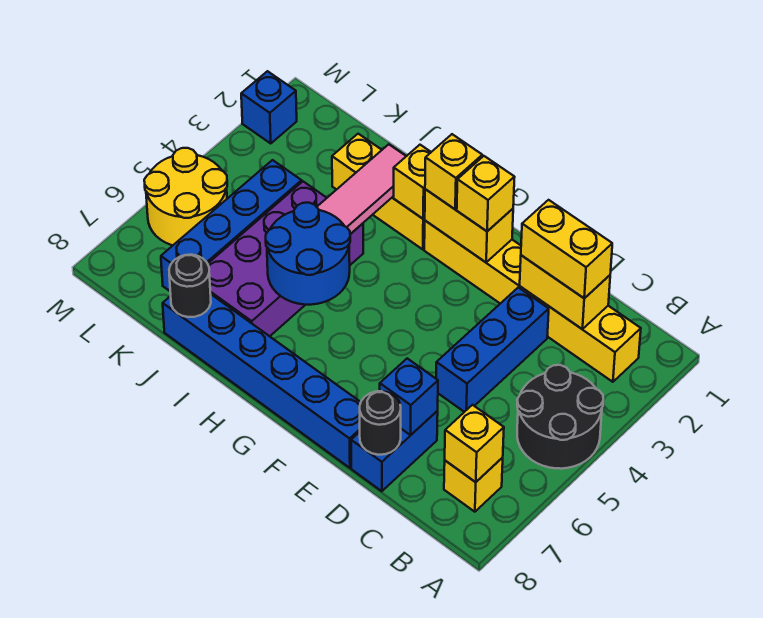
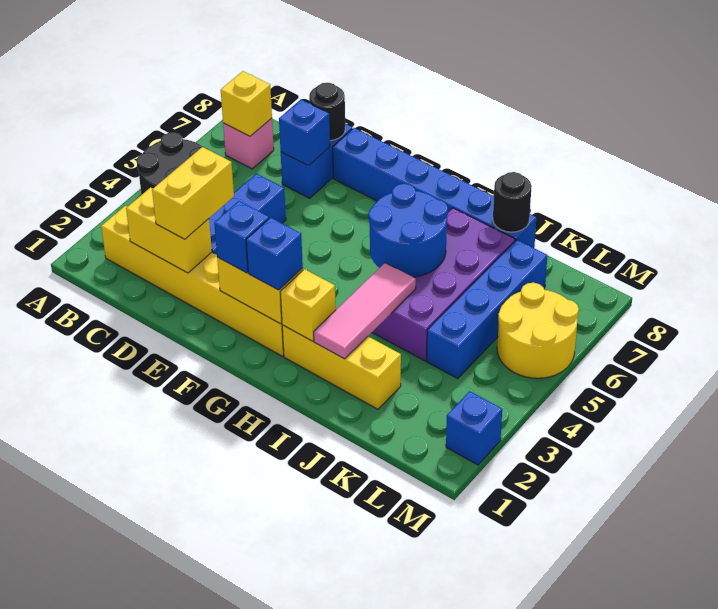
yellow brick B7 level 1 -> pink brick B7 level 1
yellow brick C2:D2 level 3 -> yellow brick D2:D3 level 3
yellow brick F2 level 3 -> blue brick F2 level 3
yellow brick G2 level 3 -> blue brick G2 level 3

